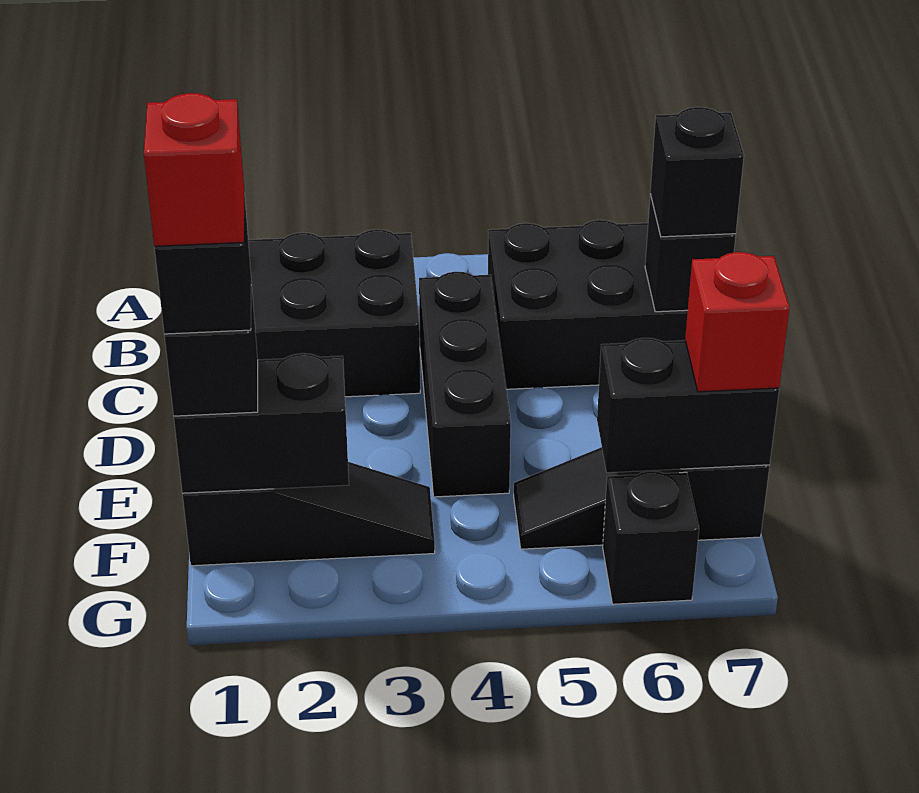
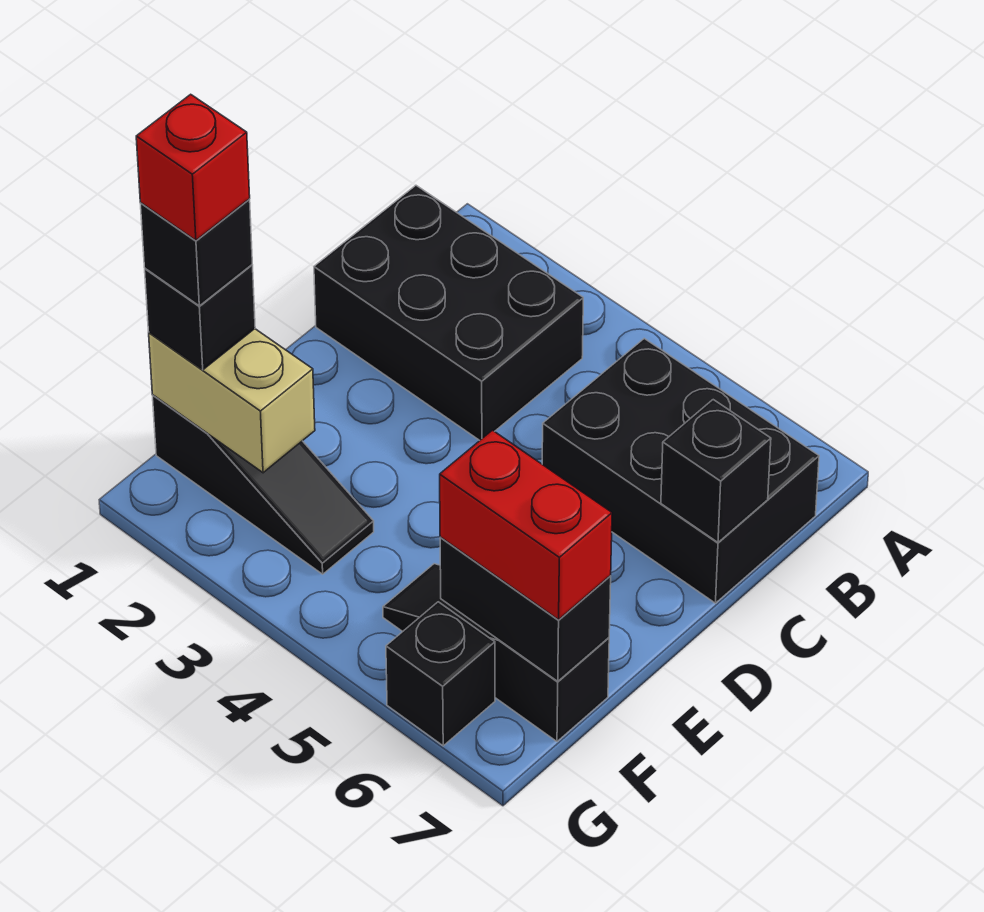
black brick C4:E4 level 1 -> none
black brick C7 level 3 -> none
black brick F1:F2 level 2 -> tan brick F1:F2 level 2
red brick F7 level 3 -> red brick F6:F7 level 3

